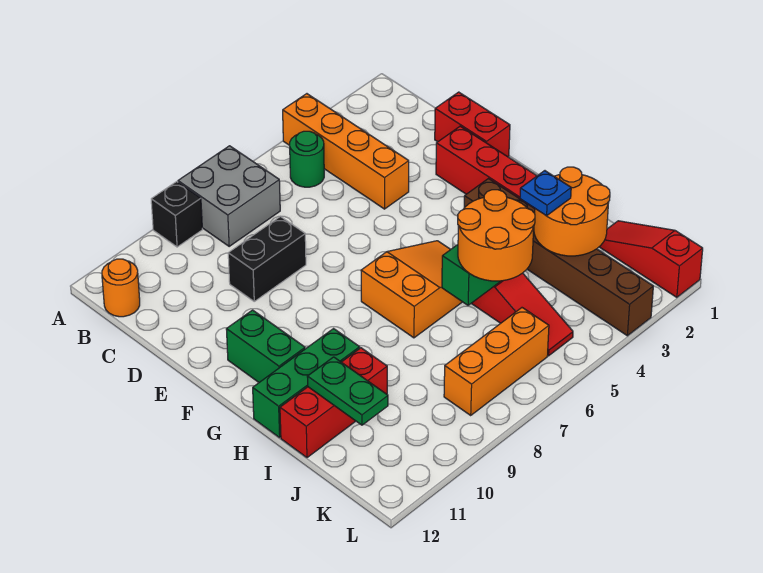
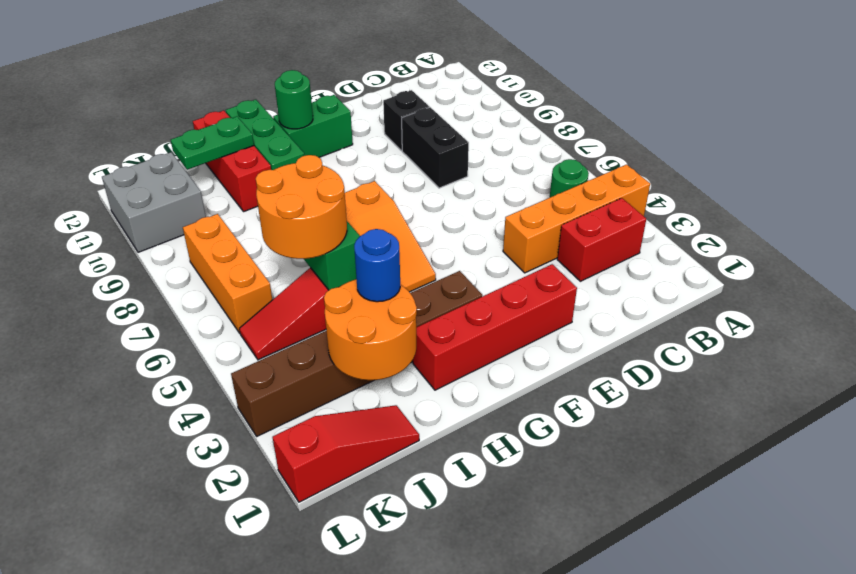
grey brick A7:B8 level 1 -> grey brick K10:L11 level 1
black brick A9 level 1 -> black brick D10 level 1
orange round brick B12 level 1 -> none
red brick D1:E1 level 1 -> red brick B3:C3 level 1
none -> green round brick G11 level 2
blue plate I3 level 3 -> blue round brick I3 level 3

